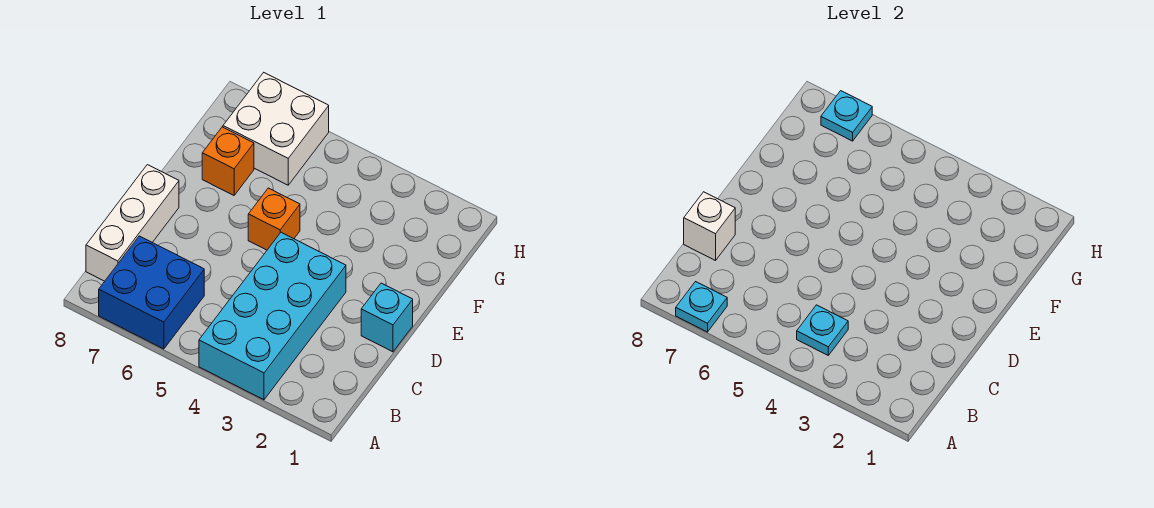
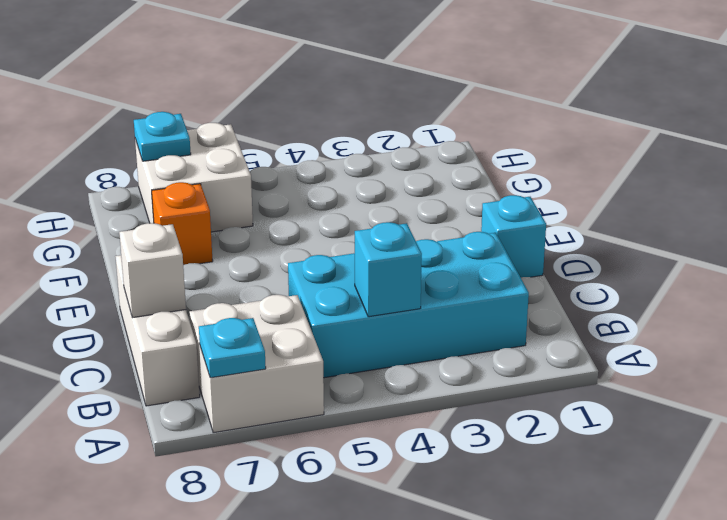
cyan brick A3:D4 level 1 -> cyan brick B2:C5 level 1
blue brick A6:B7 level 1 -> white brick A6:B7 level 1
cyan plate B4 level 2 -> cyan brick B4 level 2
orange brick E5 level 1 -> none

